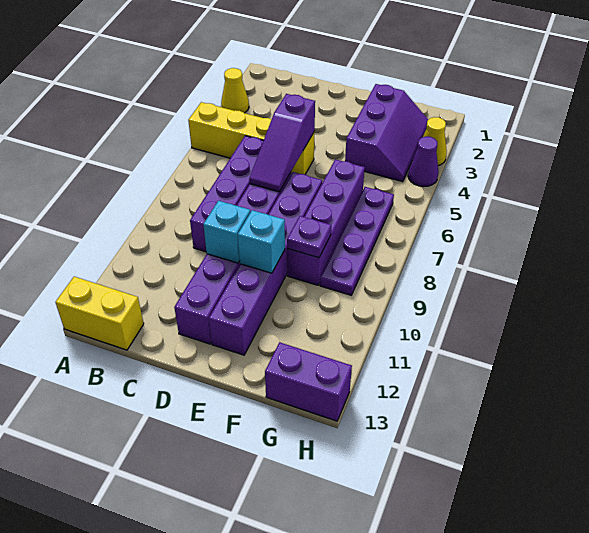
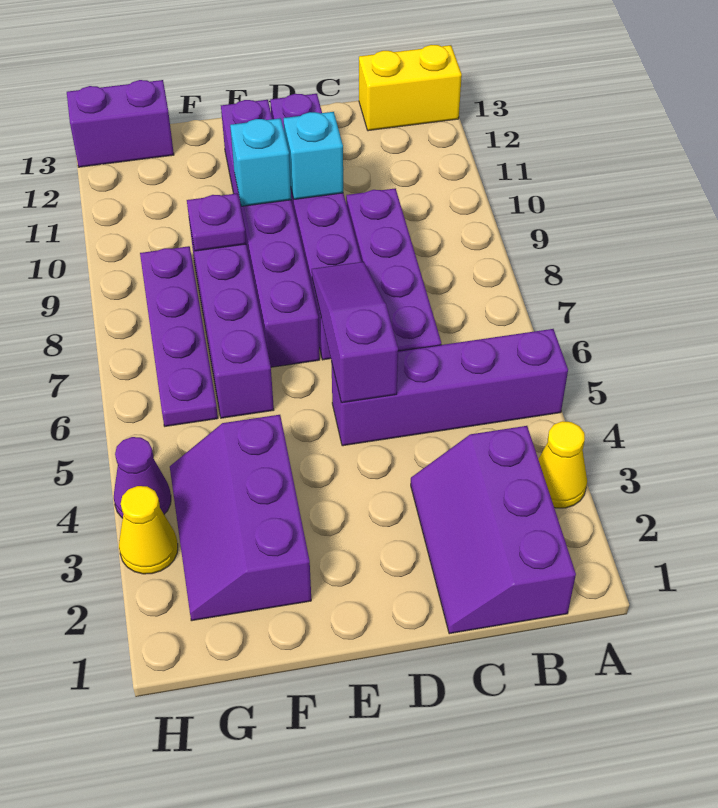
yellow brick A5:D5 level 1 -> purple brick A5:D5 level 1
none -> purple slope B1:C3 level 1 top B

